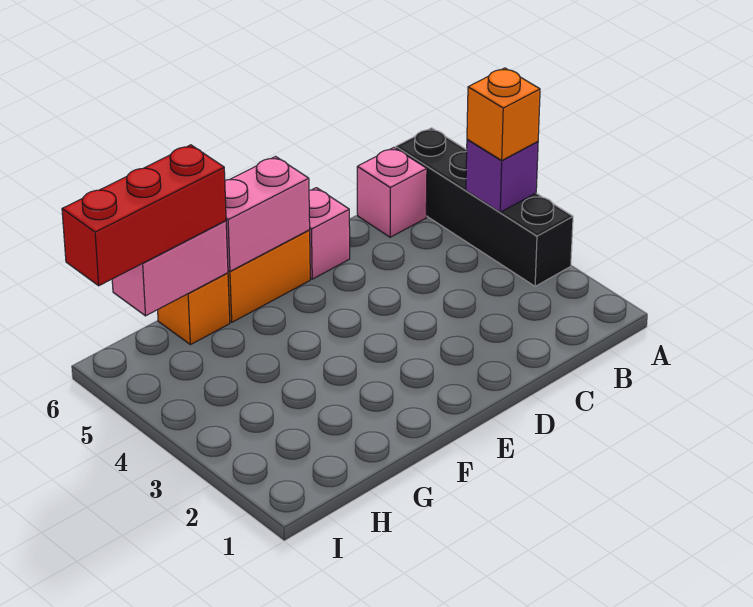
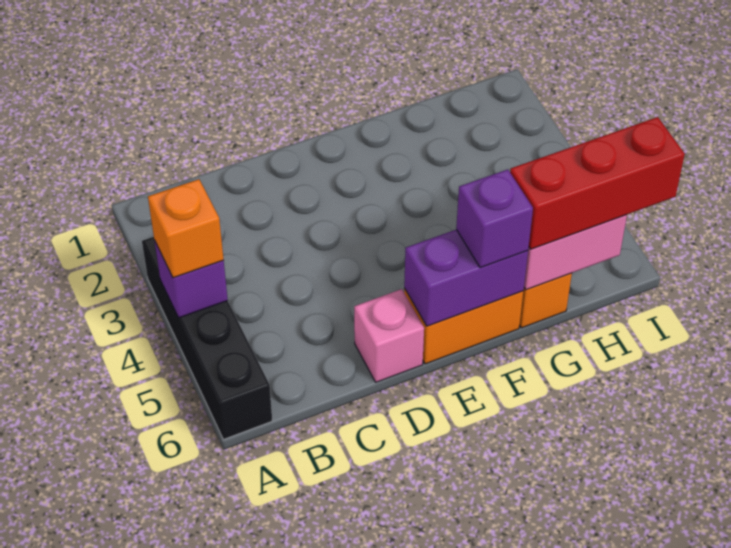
pink brick B6 level 1 -> none
pink brick E6:F6 level 2 -> purple brick E6:F6 level 2
none -> purple brick F6 level 3

